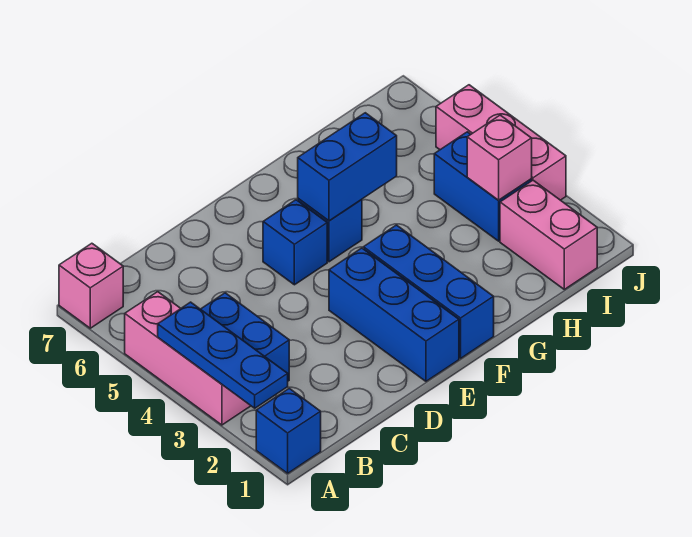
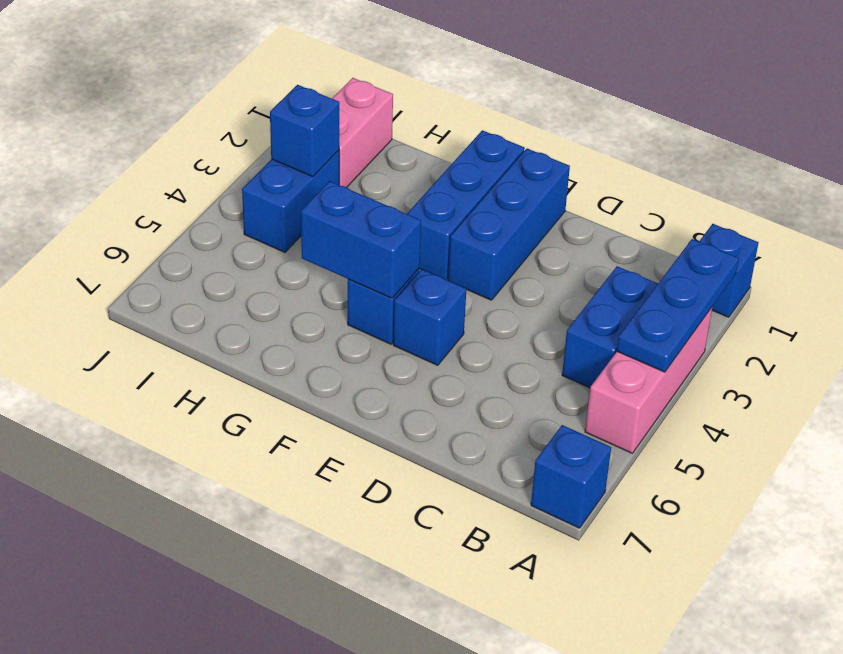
pink brick A7 level 1 -> blue brick A7 level 1
pink brick I3 level 2 -> blue brick I3 level 2
pink brick J3:J5 level 1 -> none

